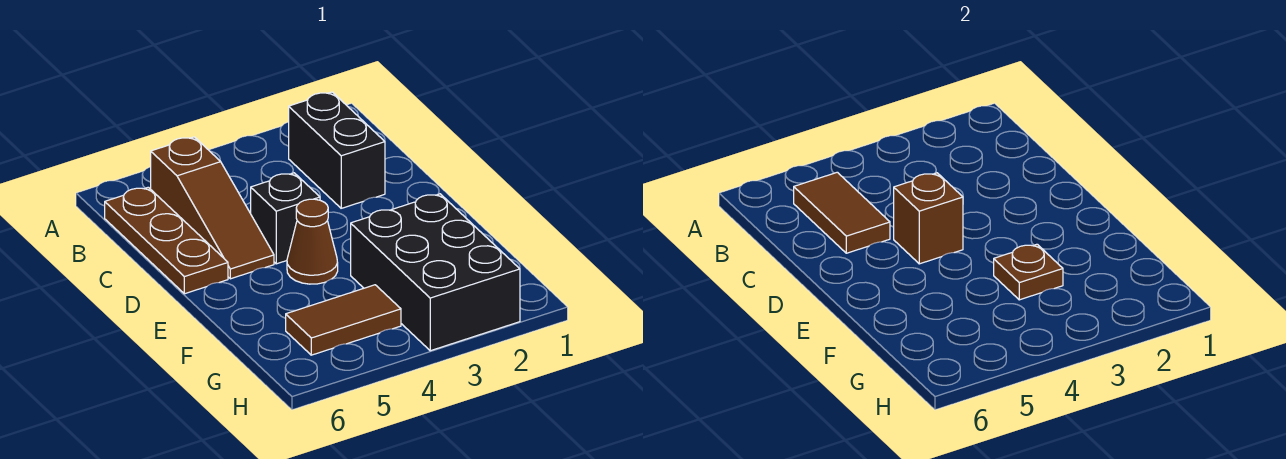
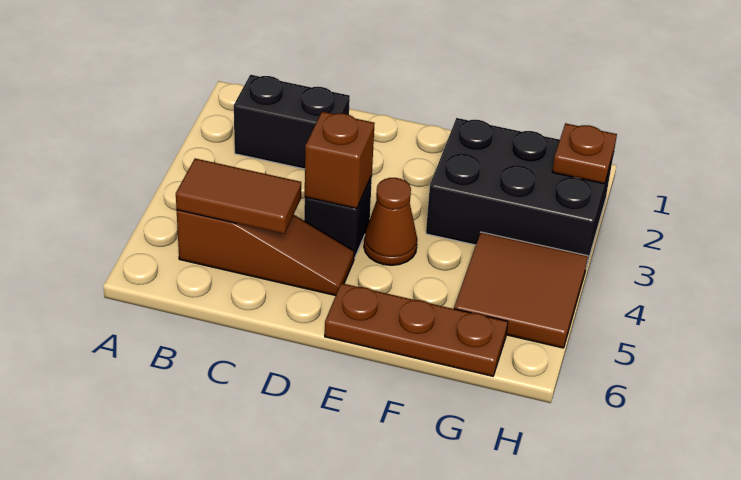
brown plate B6:D6 level 1 -> brown plate E6:G6 level 1
brown plate F3 level 2 -> brown plate H2 level 2
brown tile G4:G5 level 1 -> brown tile G4:H5 level 1

